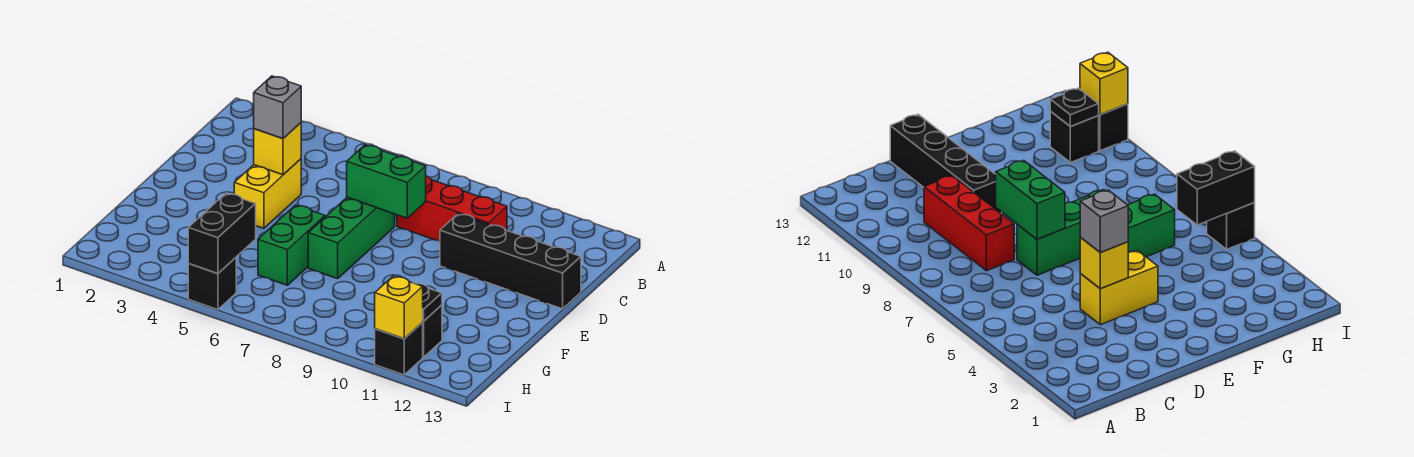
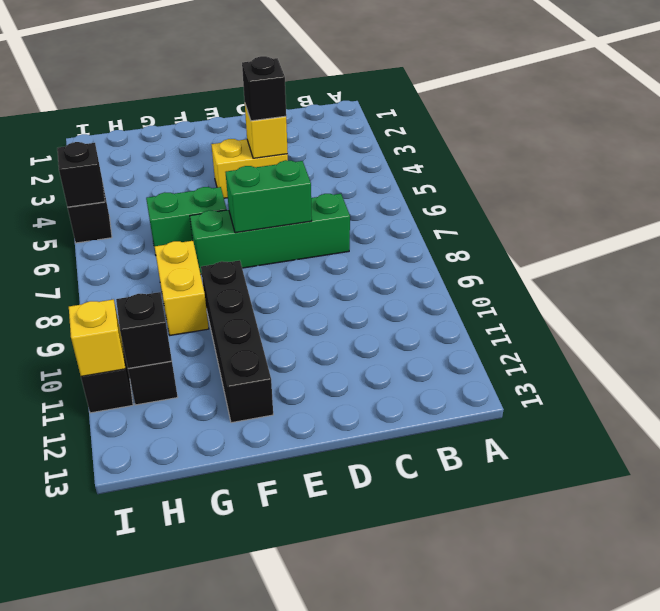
red brick C8:C10 level 1 -> none
grey brick D4 level 3 -> black brick D4 level 3
green brick D7:F7 level 1 -> green brick C7:F7 level 1
green brick D7:D8 level 2 -> green brick D7:E7 level 2
black brick D10:D13 level 1 -> black brick F9:F12 level 1
none -> yellow brick G8:G9 level 1
black brick H5:I5 level 2 -> black brick I5 level 2
black plate H11 level 2 -> black brick H11 level 2

